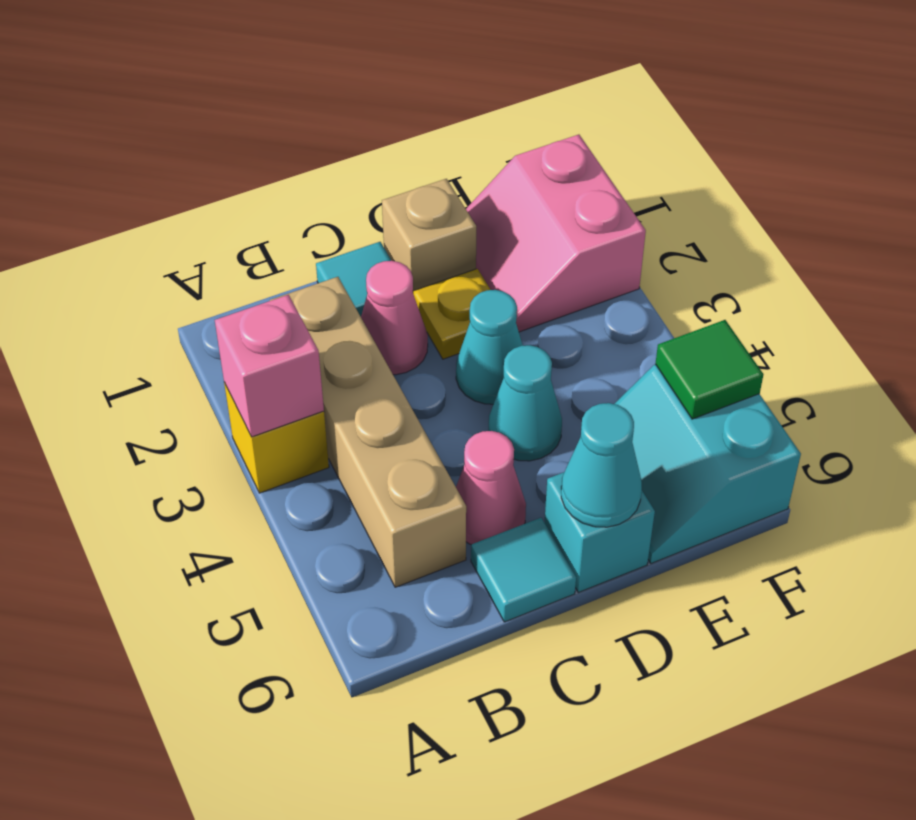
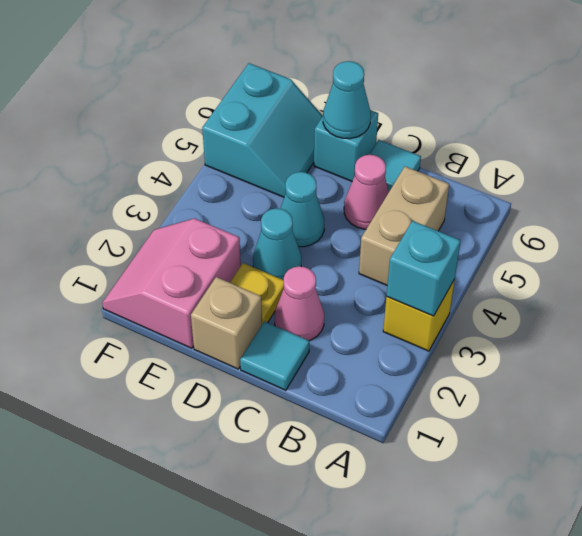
pink brick A3 level 2 -> cyan brick A3 level 2
tan brick B2:B5 level 1 -> tan brick B4:B5 level 1
pink slope E1:F2 level 1 top F -> pink slope E1:F2 level 1 top E
green tile F5 level 2 -> none

